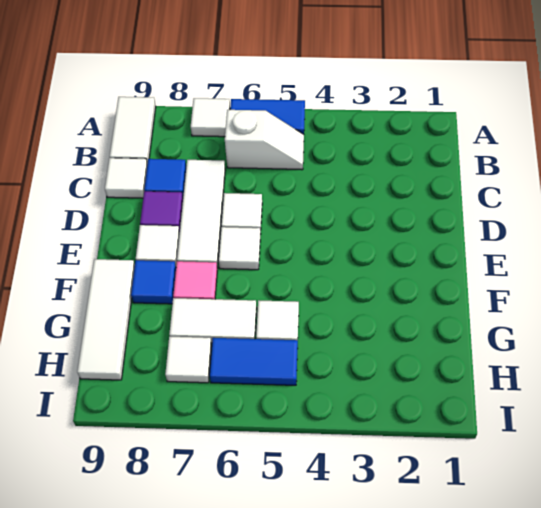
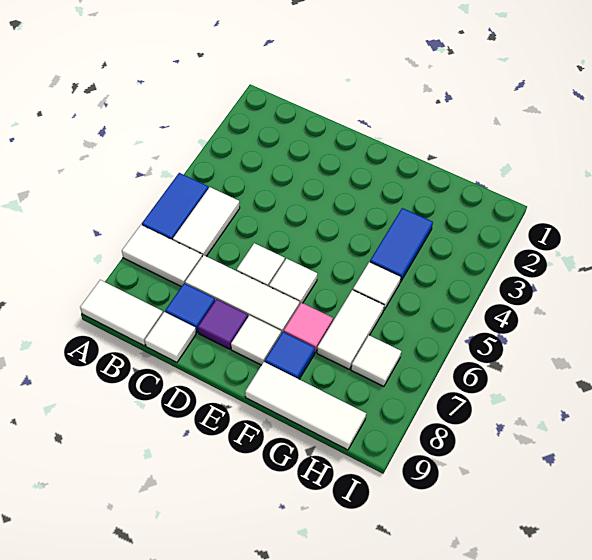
white tile A7 level 1 -> white tile A7:B7 level 1
white slope B5:B6 level 1 top 6 -> white tile B5:B6 level 1
blue tile H5:H6 level 1 -> blue tile G3:G4 level 1

